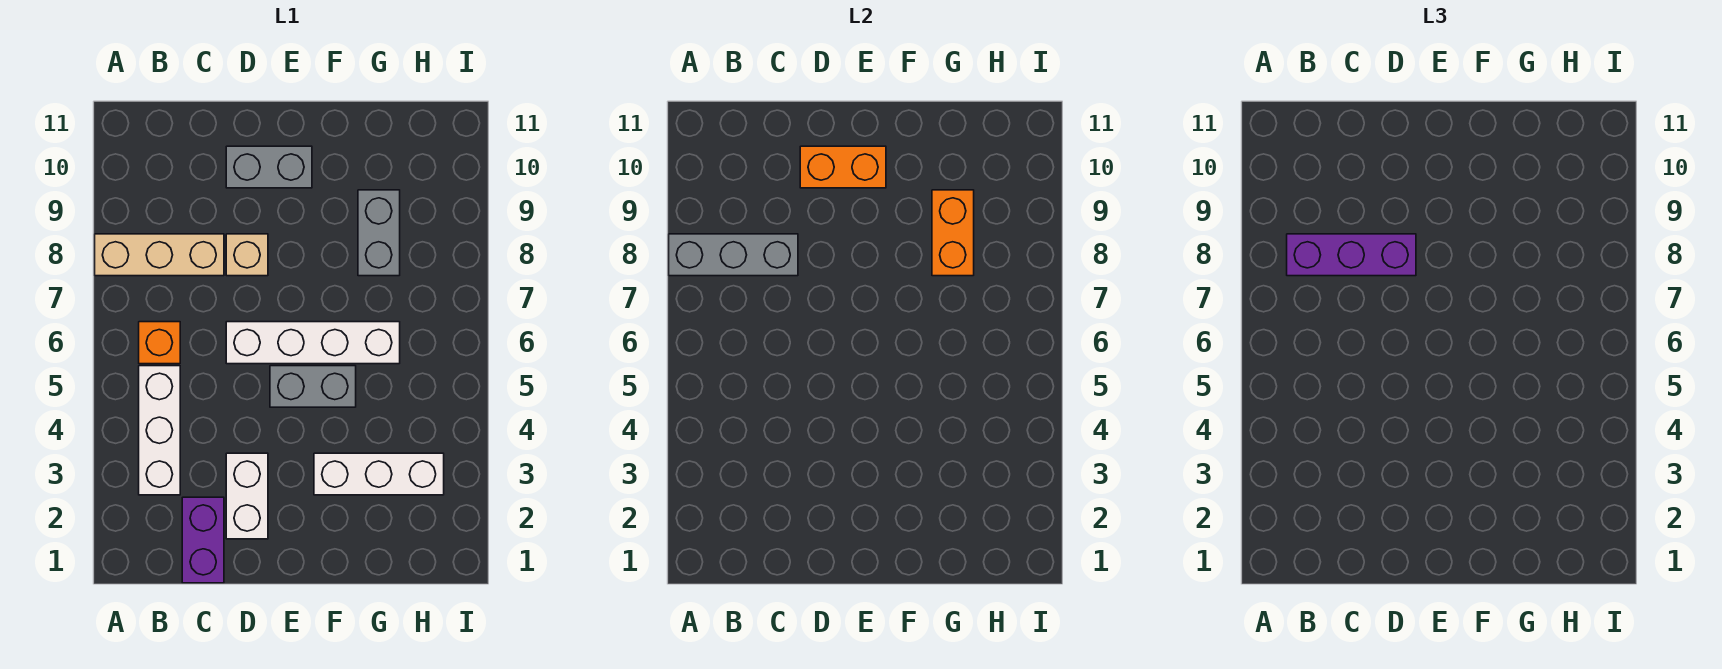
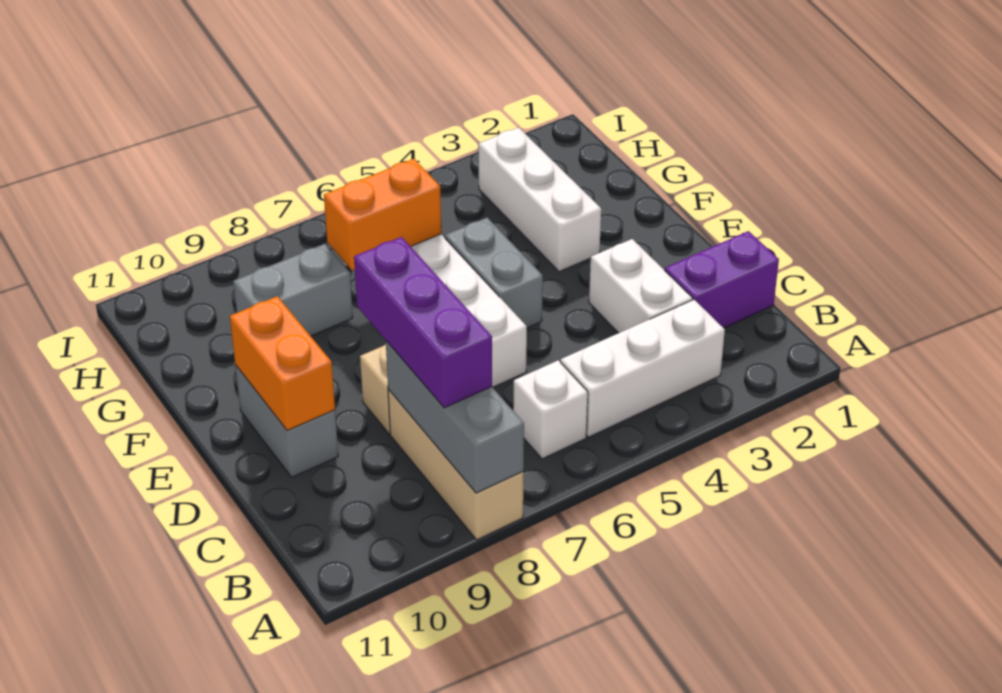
orange brick B6 level 1 -> white brick B6 level 1
white brick D2:D3 level 1 -> white brick C3:D3 level 1
orange brick G8:G9 level 2 -> orange brick G6:G7 level 2

